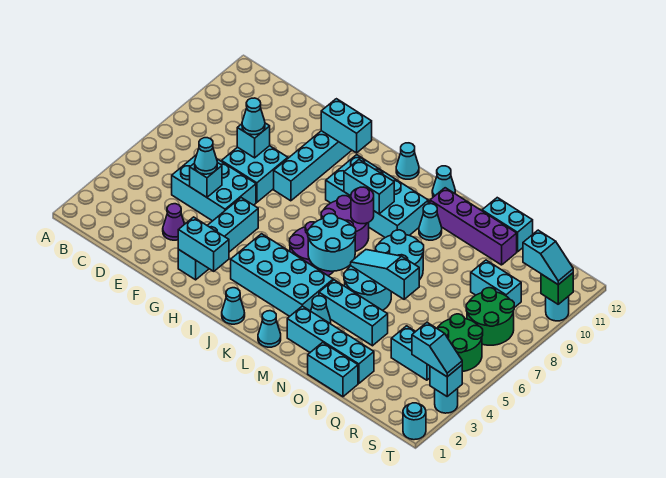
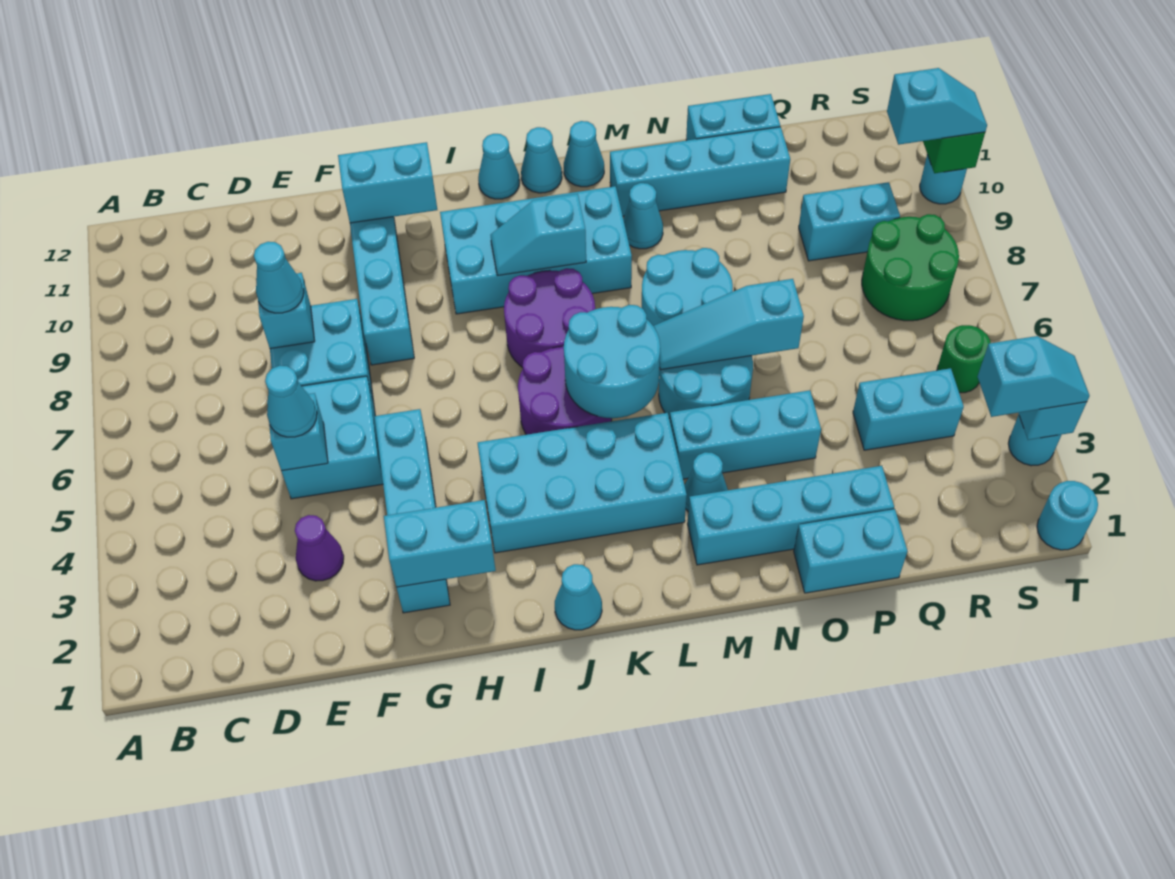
cyan brick D5:F6 level 1 -> cyan brick E5:F6 level 1
cyan brick J9:K9 level 2 -> cyan slope J9:K9 level 2 top K
purple round brick K8 level 2 -> none
cyan cone L1 level 1 -> cyan cone K12 level 1
purple brick M11:P11 level 1 -> cyan brick M11:P11 level 1
green round brick R5:S6 level 1 -> green round brick S5 level 1

